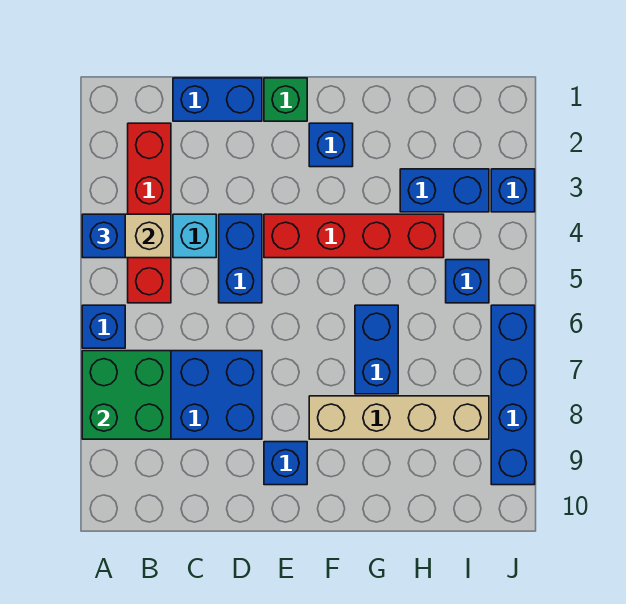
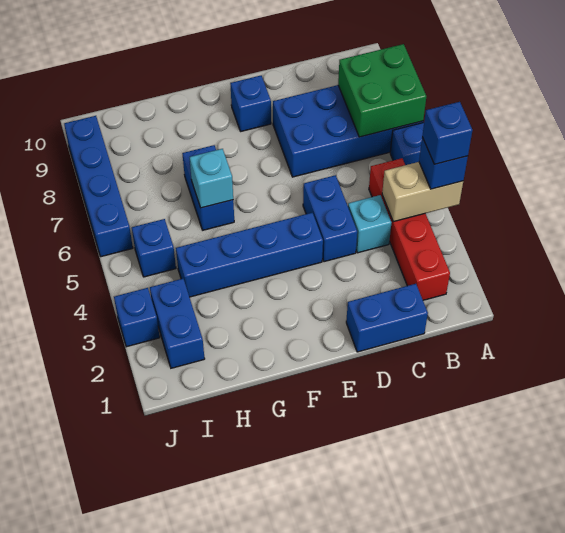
green brick E1 level 1 -> none
red brick E4:H4 level 1 -> blue brick E4:H4 level 1
blue brick F2 level 1 -> blue brick A4 level 4
tan brick F8:I8 level 1 -> none
none -> cyan brick G6 level 2
blue brick H3:I3 level 1 -> blue brick I2:I3 level 1

